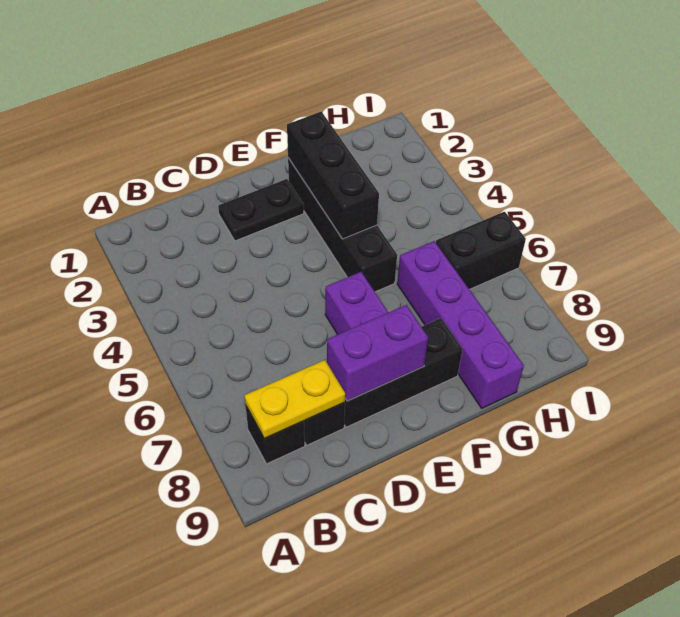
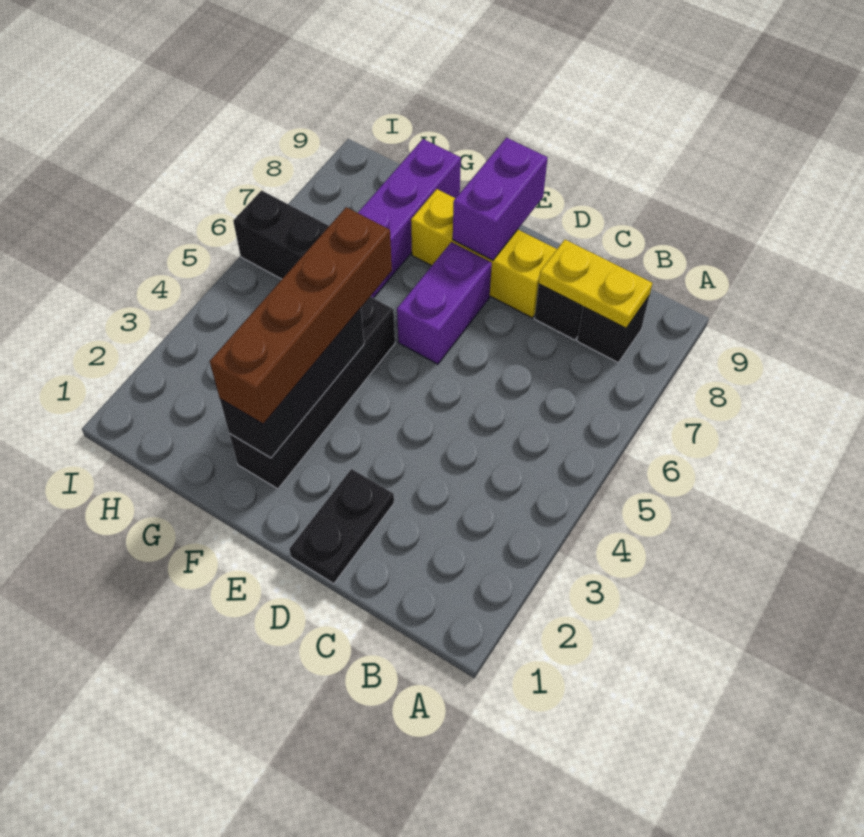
black plate D2:E2 level 1 -> black plate D1:D2 level 1
black brick D8:F8 level 1 -> yellow brick D8:F8 level 1
purple brick D8:E8 level 2 -> purple brick E8:E9 level 2
none -> brown brick F2:F5 level 3

